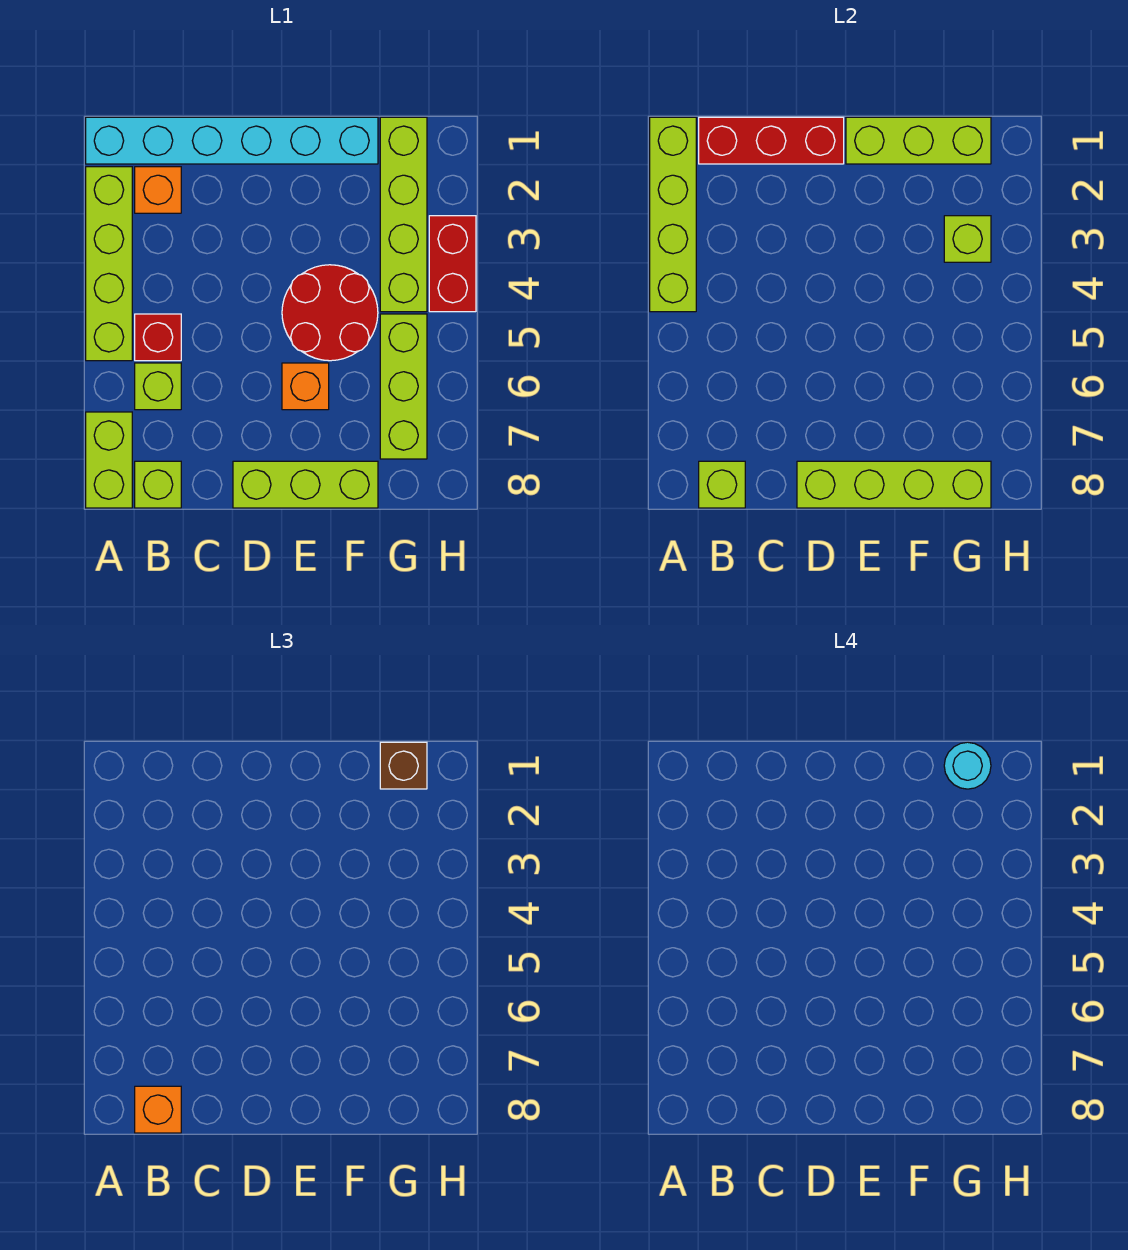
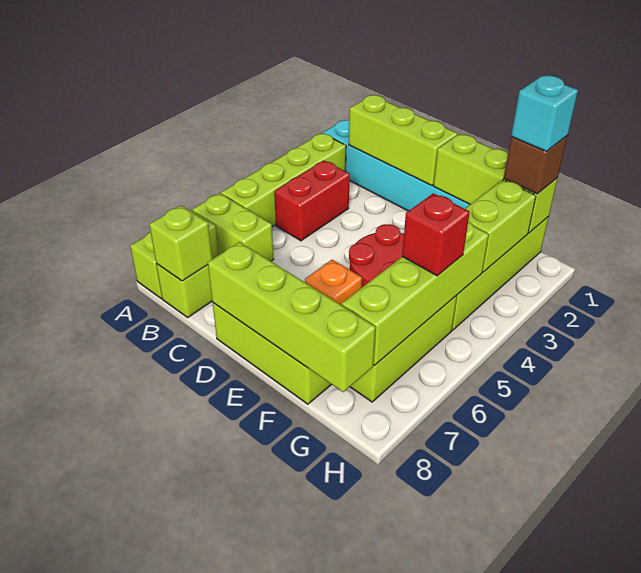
lime brick A1:A4 level 2 -> lime brick G4:G7 level 2
red brick B1:D1 level 2 -> lime brick B1:D1 level 2
orange brick B2 level 1 -> none
red brick B5 level 1 -> red brick G5 level 3
lime brick B6 level 1 -> lime brick A6:B6 level 1
orange brick B8 level 3 -> none
cyan round brick G1 level 4 -> cyan brick G1 level 4
lime brick G3 level 2 -> lime brick G2:G3 level 2
red brick H3:H4 level 1 -> red brick B3:B4 level 1

